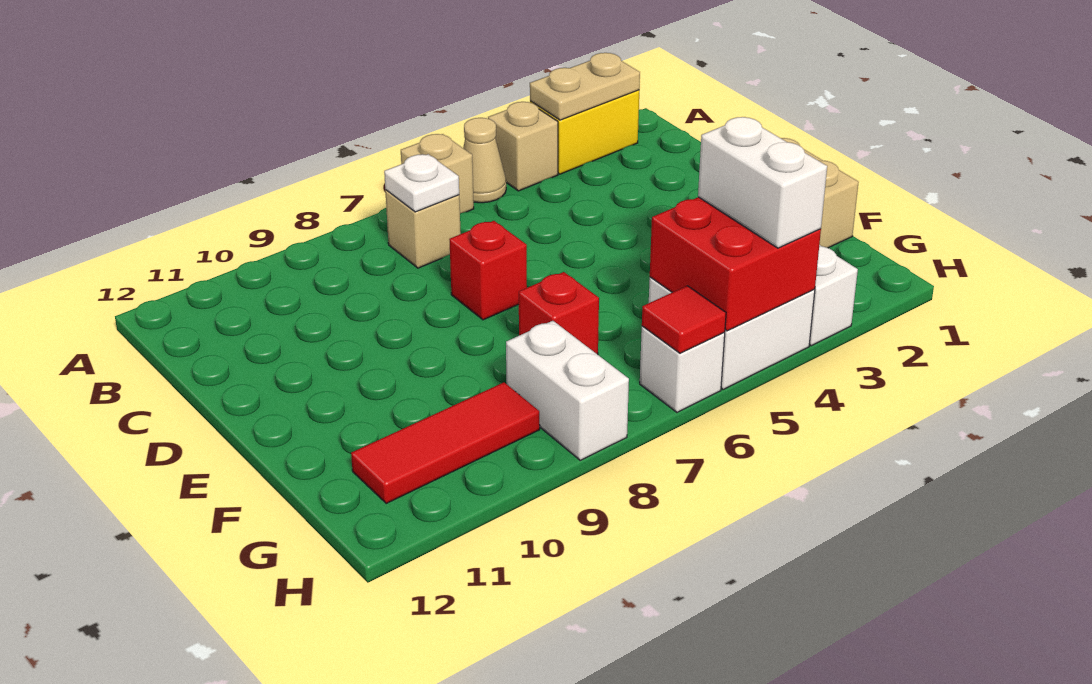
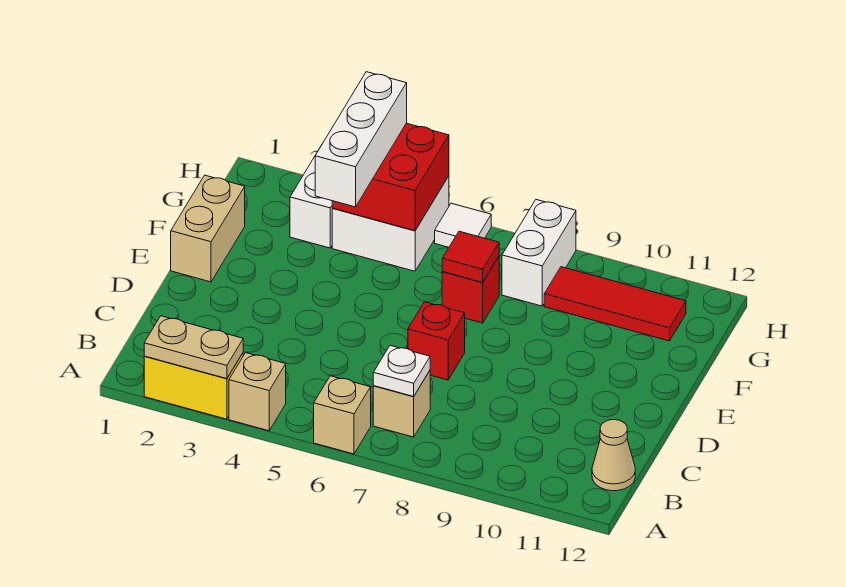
tan cone A5 level 1 -> tan cone B12 level 1
white brick G4:H4 level 3 -> white brick F4:H4 level 3
white brick H6 level 1 -> white tile H6 level 1
red tile H6 level 2 -> red tile F7 level 2

